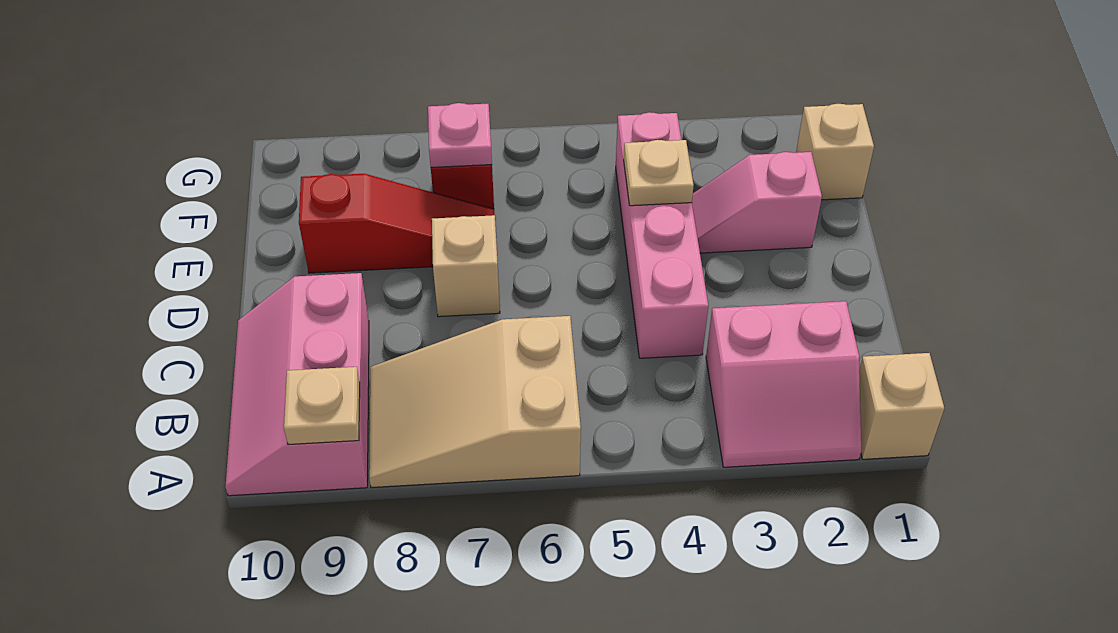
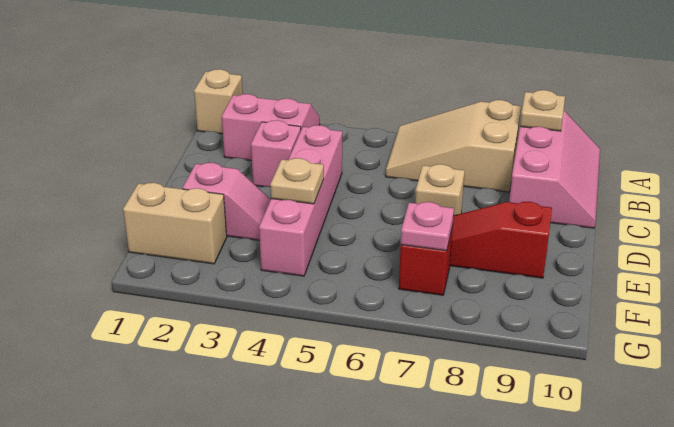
tan slope A6:B8 level 1 top 6 -> tan slope A6:B8 level 1 top 8
none -> pink brick C3 level 1
tan brick F1 level 1 -> tan brick F1:F2 level 1

